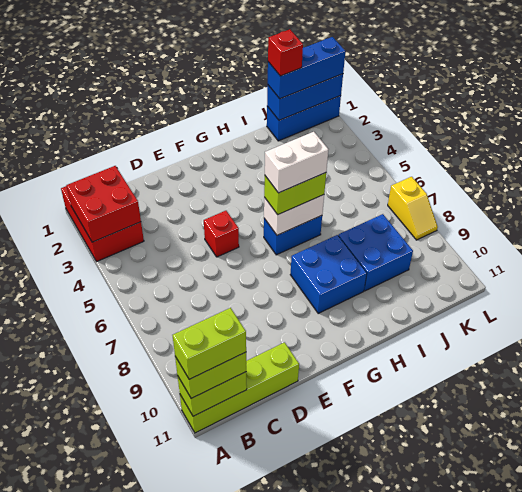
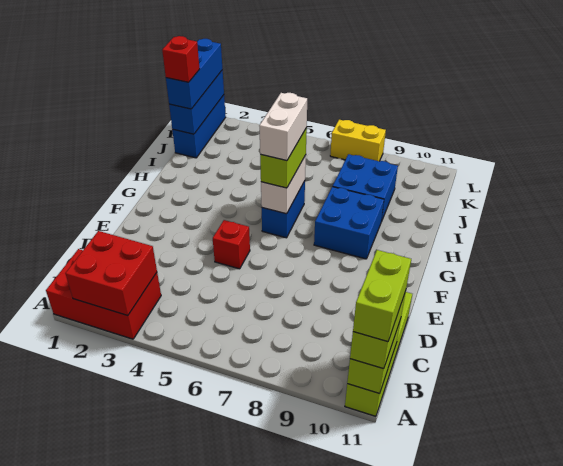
yellow slope L7:L8 level 1 top 7 -> yellow brick L7:L8 level 1

